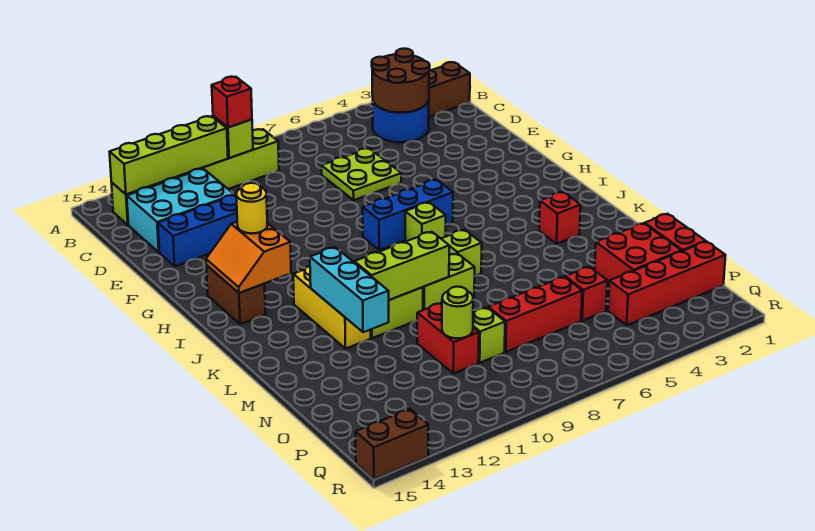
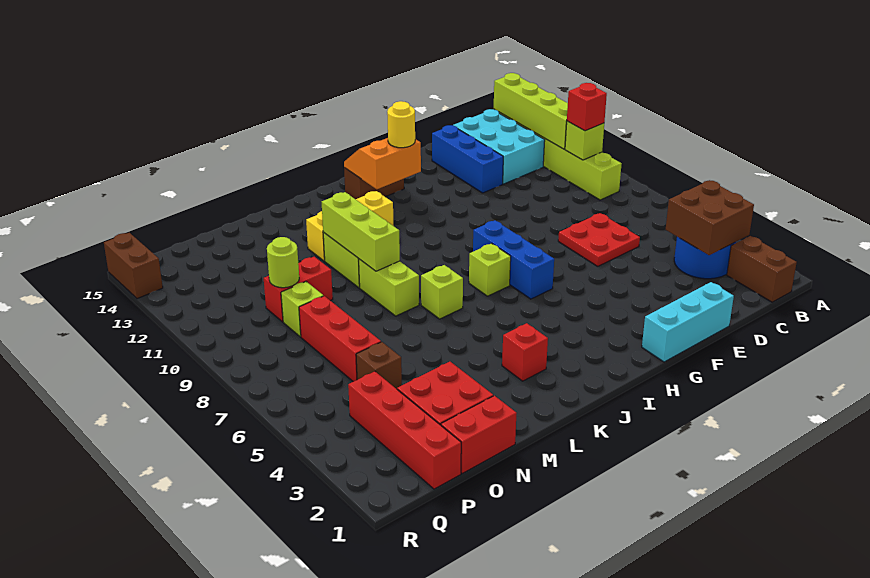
brown round brick B3:C4 level 2 -> brown brick B3:C4 level 2
lime plate D6:E7 level 1 -> red plate D6:E7 level 1
cyan brick K12:M12 level 2 -> cyan brick E1:G1 level 1
red brick O5 level 1 -> brown brick O5 level 1

